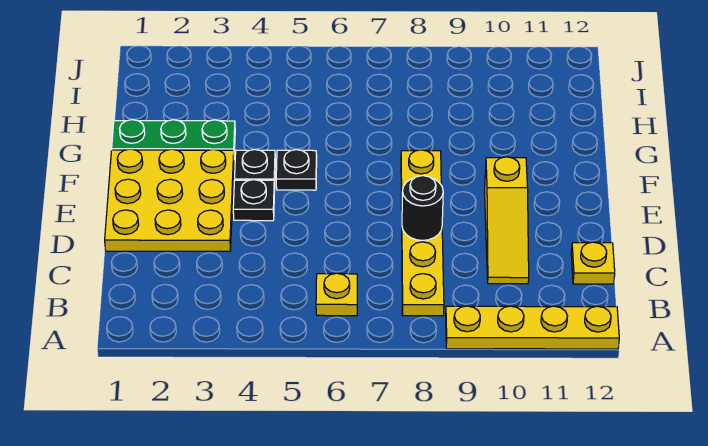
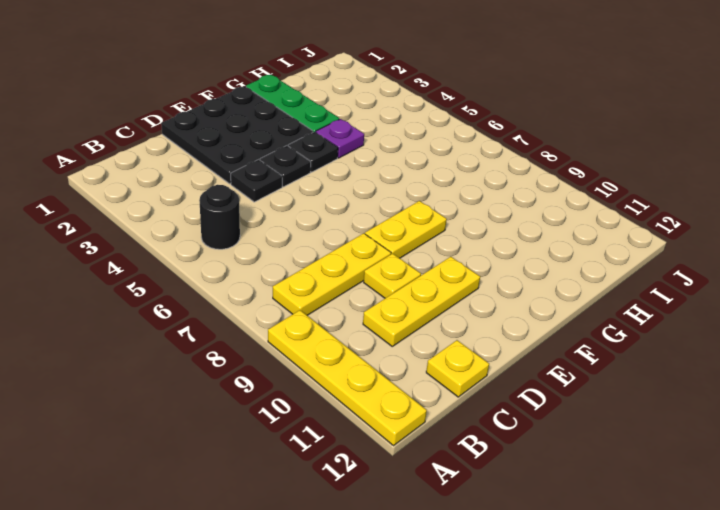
yellow plate B6 level 1 -> yellow plate D9 level 1
yellow slope C10:E10 level 1 top E -> yellow plate C10:E10 level 1
yellow plate D1:F3 level 1 -> black plate D1:F3 level 1
black round brick D8 level 2 -> black round brick B5 level 1
black plate F5 level 1 -> black plate D4 level 1
none -> purple plate G4 level 1

